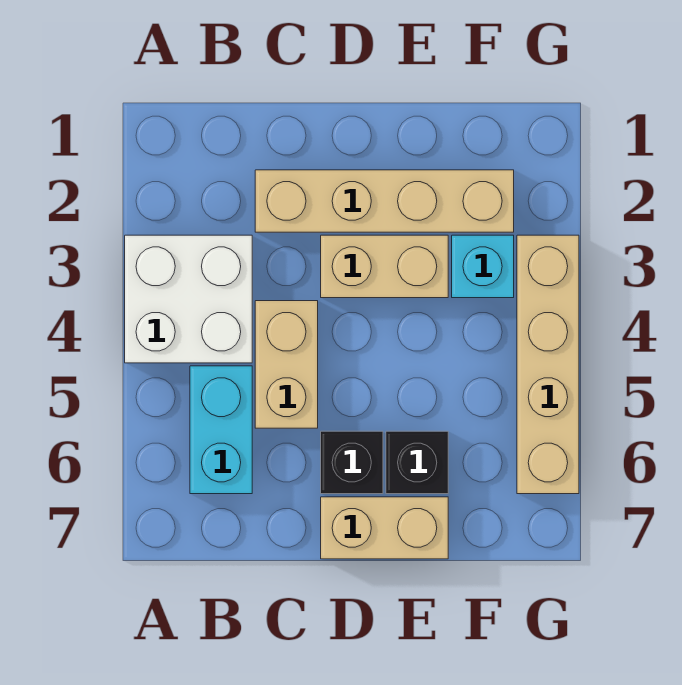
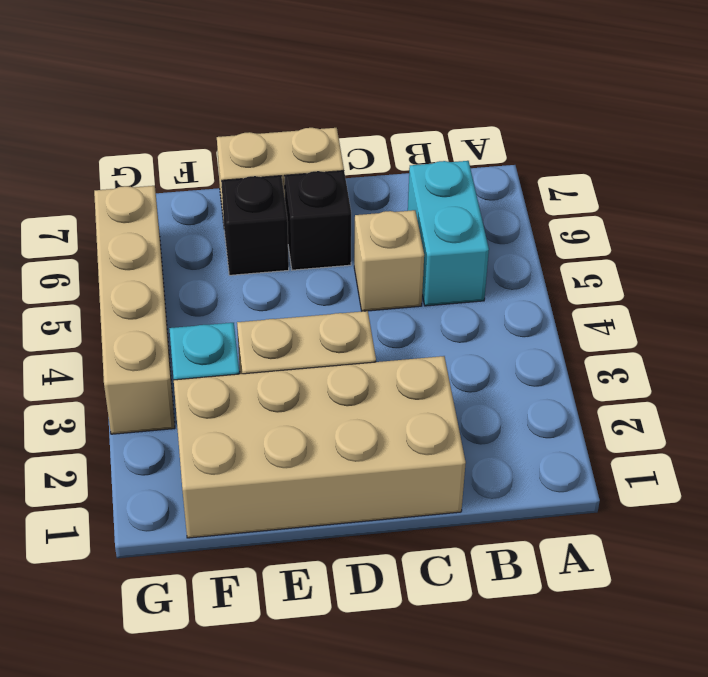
white brick A3:B4 level 1 -> none
tan brick C2:F2 level 1 -> tan brick C1:F2 level 1
tan brick C4:C5 level 1 -> tan brick C5 level 1

